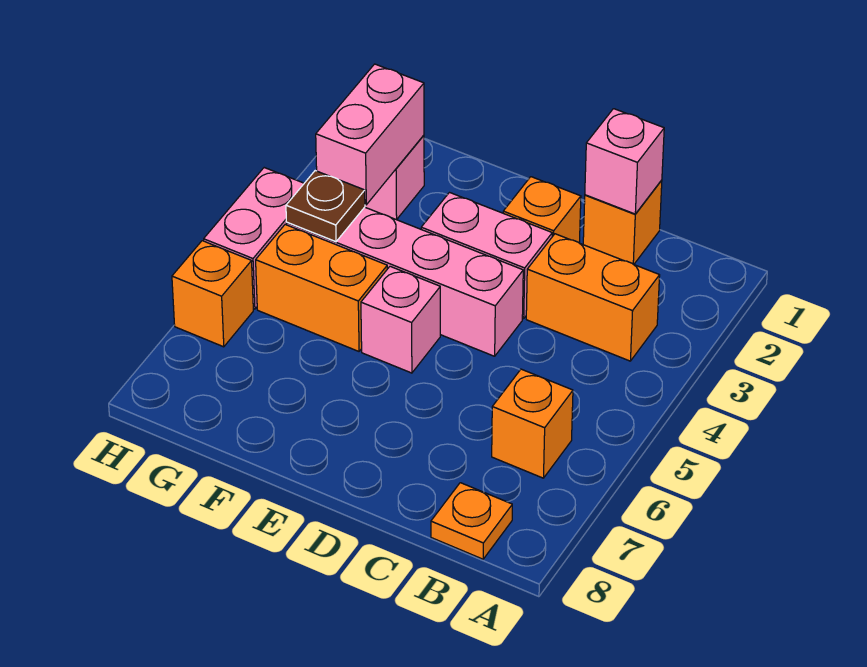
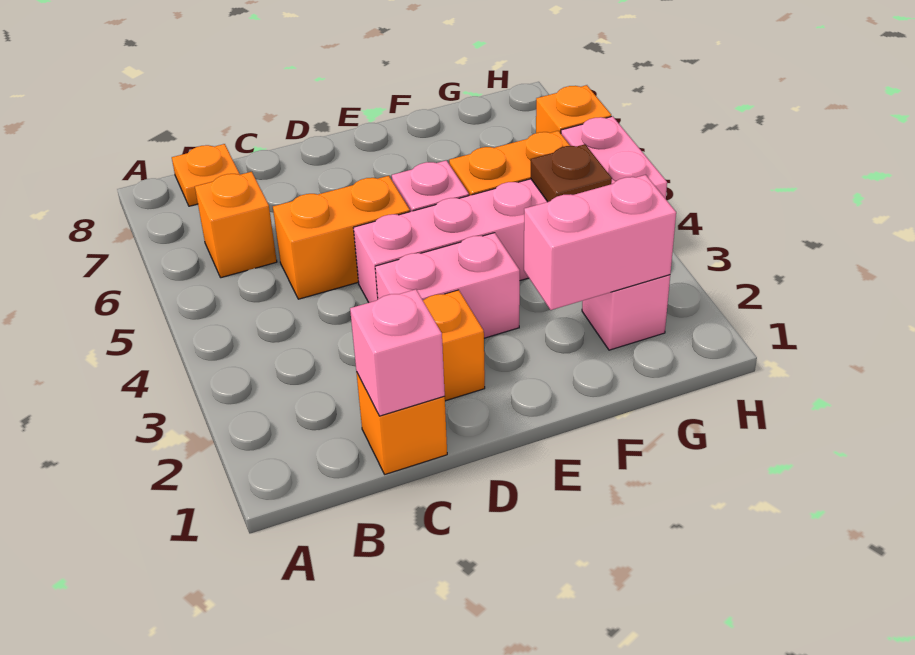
orange brick B3:C3 level 1 -> orange brick C5:D5 level 1
pink brick G2:G3 level 2 -> pink brick F2:G2 level 2

